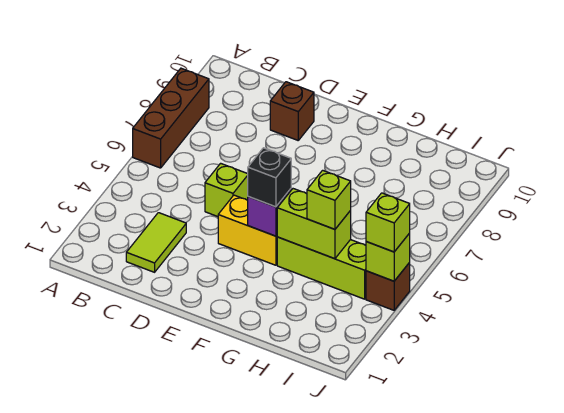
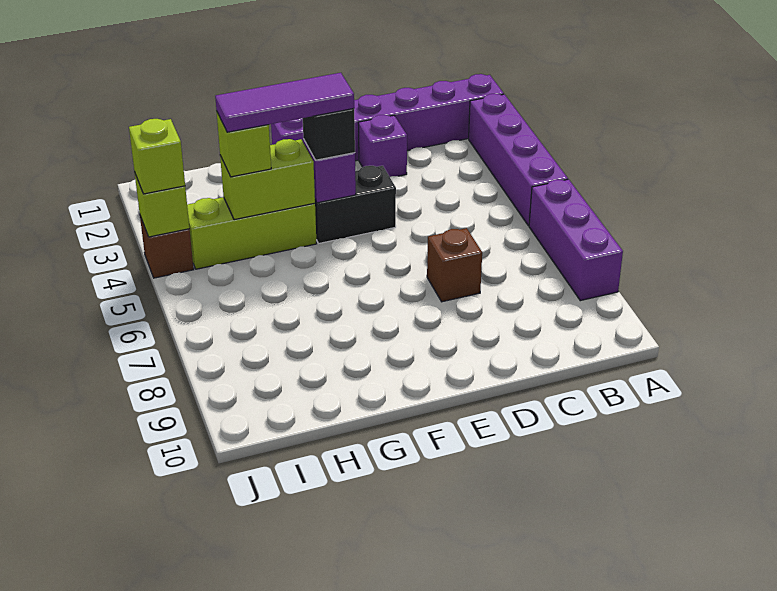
none -> purple brick A1:F1 level 1
none -> purple brick A2:A5 level 1
brown brick A6:A8 level 1 -> purple brick A6:A8 level 1
lime tile C2:C3 level 1 -> none
none -> purple brick D2 level 1
lime brick D5 level 1 -> none
brown brick D9 level 1 -> brown brick D7 level 1
yellow brick E4:F4 level 1 -> black brick E4:F4 level 1
none -> purple tile F4:H4 level 4

